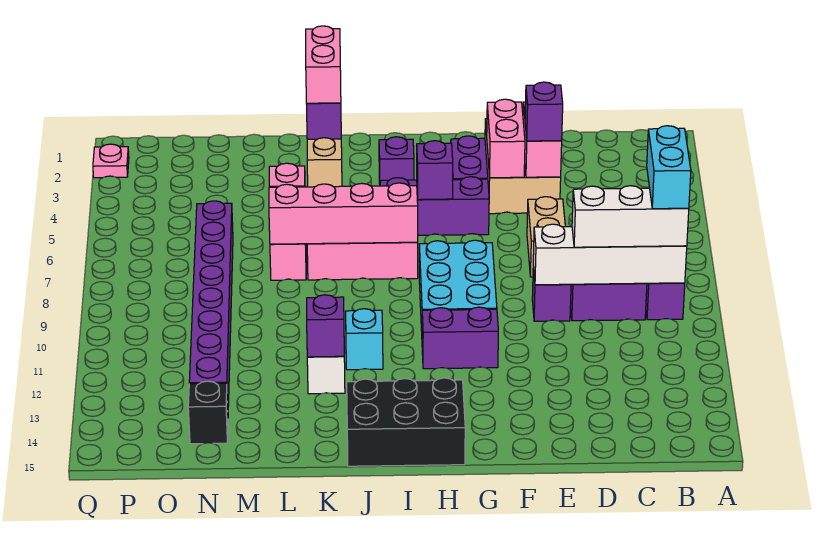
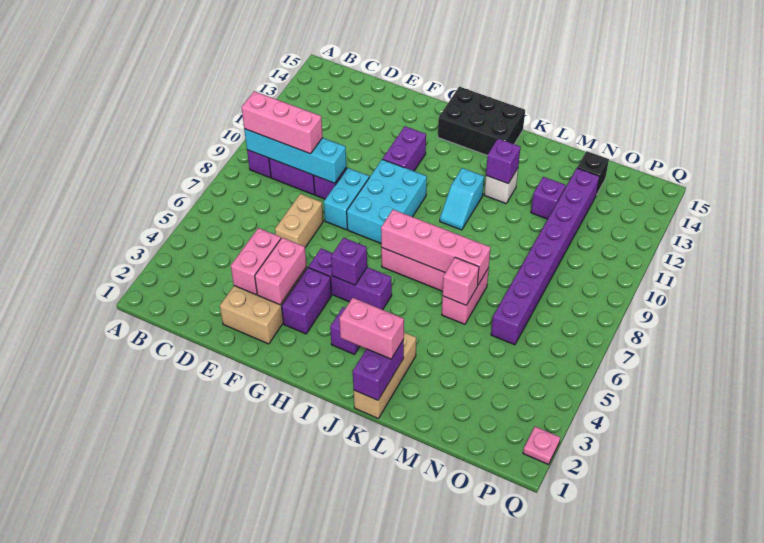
cyan brick B8:B9 level 4 -> cyan brick F8:F9 level 1
white brick B9:E9 level 2 -> cyan brick B9:E9 level 2
white brick B9:D9 level 3 -> pink brick B9:D9 level 3
purple brick E4 level 3 -> purple brick M12 level 1
purple brick G11:H11 level 1 -> purple brick G11:G12 level 1
pink brick K1:K2 level 3 -> pink brick J2:K2 level 3

